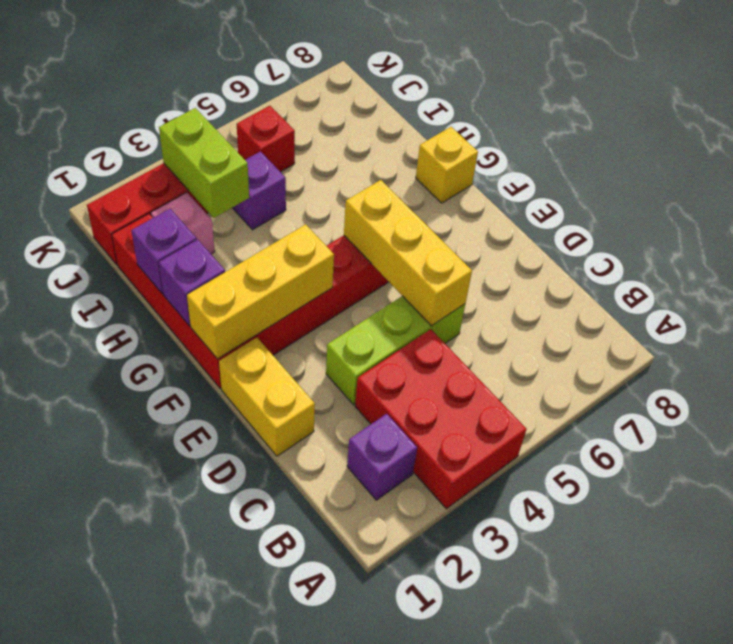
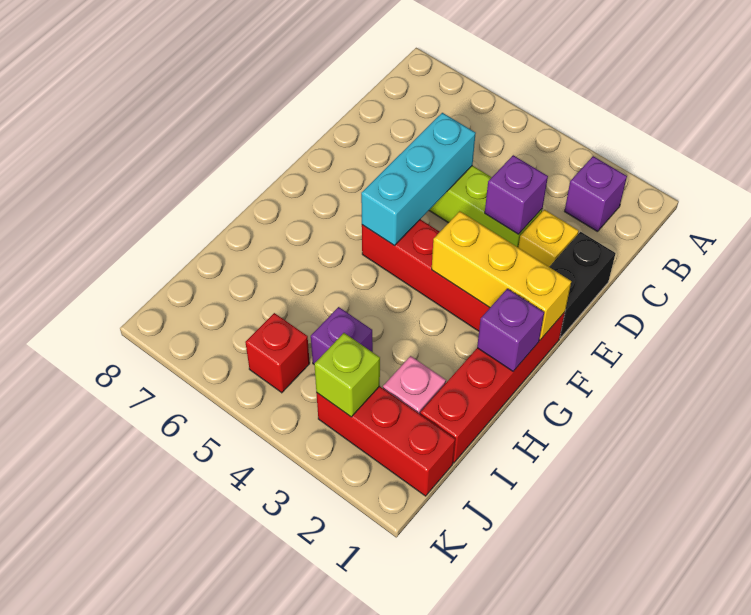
red brick A3:C4 level 1 -> none
yellow brick D1:E1 level 1 -> black brick D1:E1 level 1
yellow brick D5:F5 level 2 -> cyan brick D5:F5 level 2
yellow brick G8 level 1 -> yellow brick D2 level 1
purple brick H1 level 2 -> purple brick D3 level 2
lime brick I3:J3 level 2 -> lime brick J3 level 2

